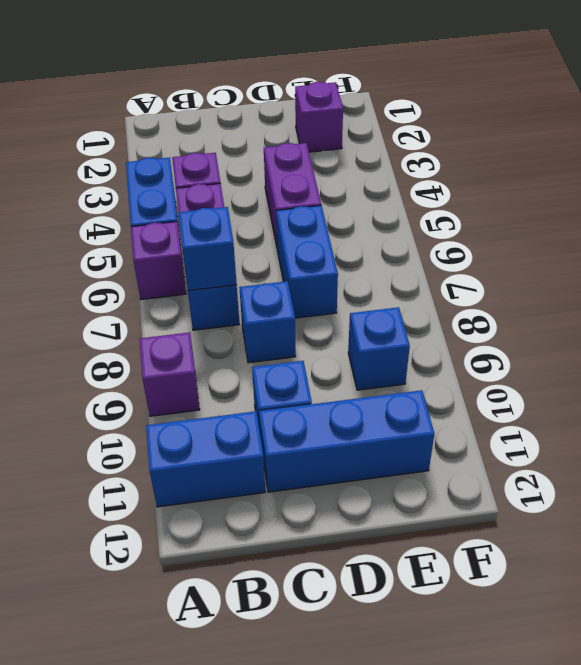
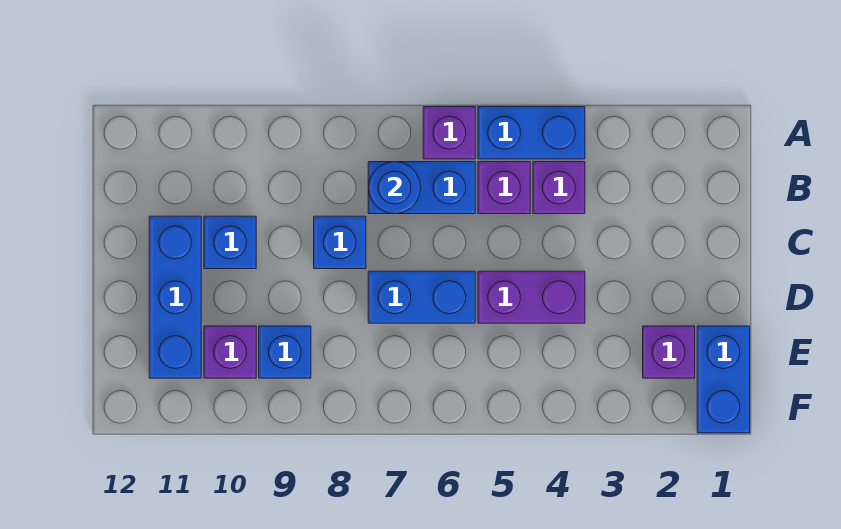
purple brick A9 level 1 -> purple brick E10 level 1
blue brick A11:B11 level 1 -> blue brick E1:F1 level 1
blue brick B7 level 2 -> blue round brick B7 level 2

